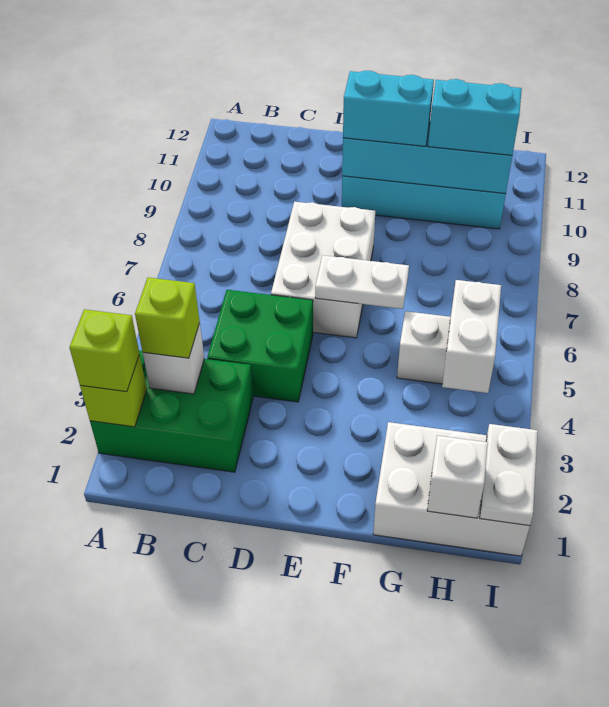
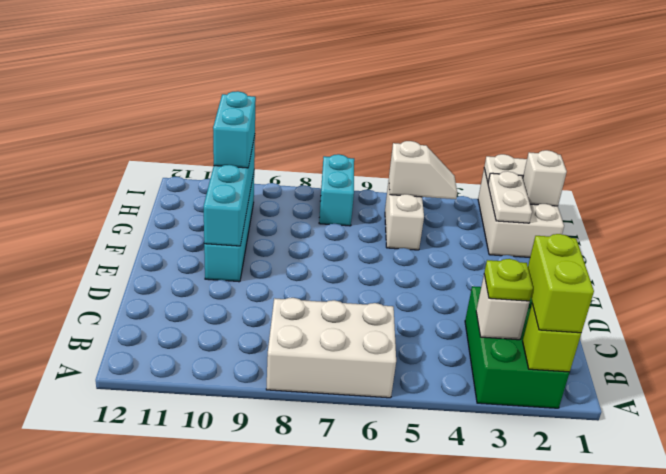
lime brick A2 level 3 -> lime brick A2:B2 level 3
lime brick B3 level 3 -> lime plate B3 level 3
green brick C4:D5 level 1 -> none
white brick D6:E8 level 1 -> white brick A6:B8 level 1
white plate E6:F6 level 2 -> white plate G2:H2 level 2
cyan brick E10:F10 level 3 -> cyan brick H7:I7 level 1
white brick H4:H5 level 2 -> white slope H4:H5 level 2 top 5

